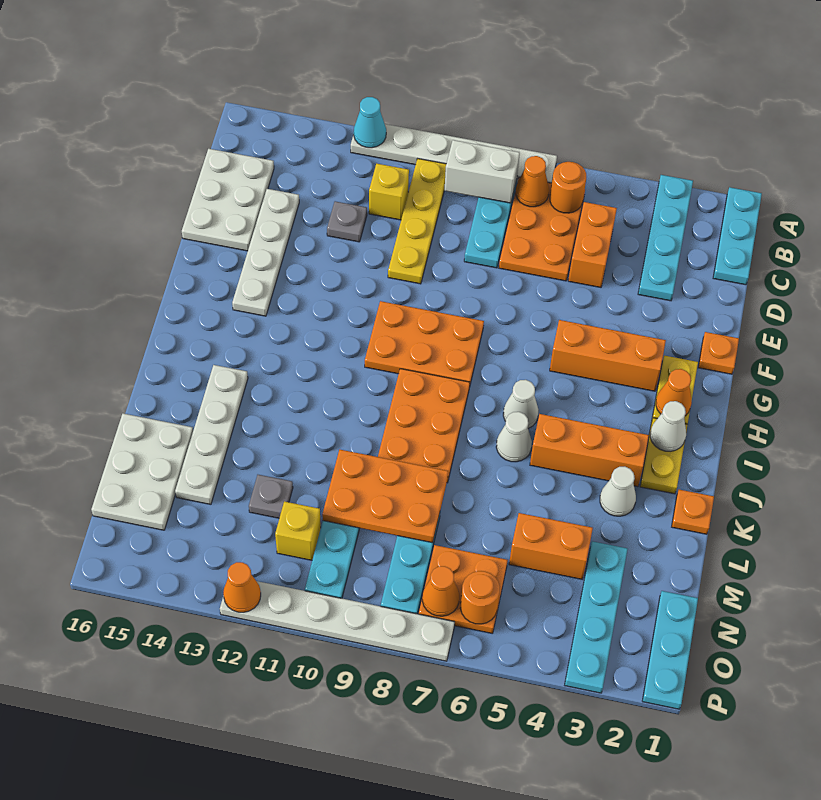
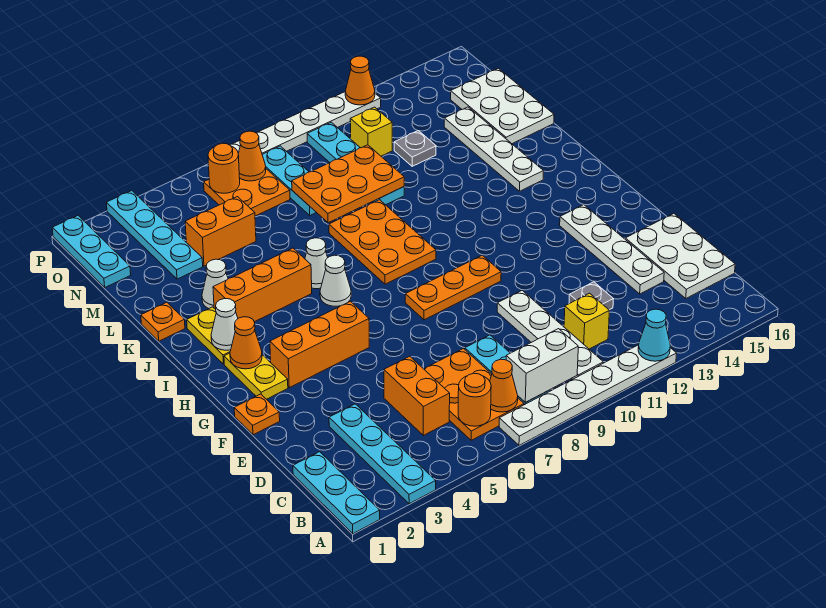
yellow plate B10:E10 level 1 -> white plate B10:E10 level 1
orange plate G8:H10 level 1 -> orange plate G8:G10 level 1

